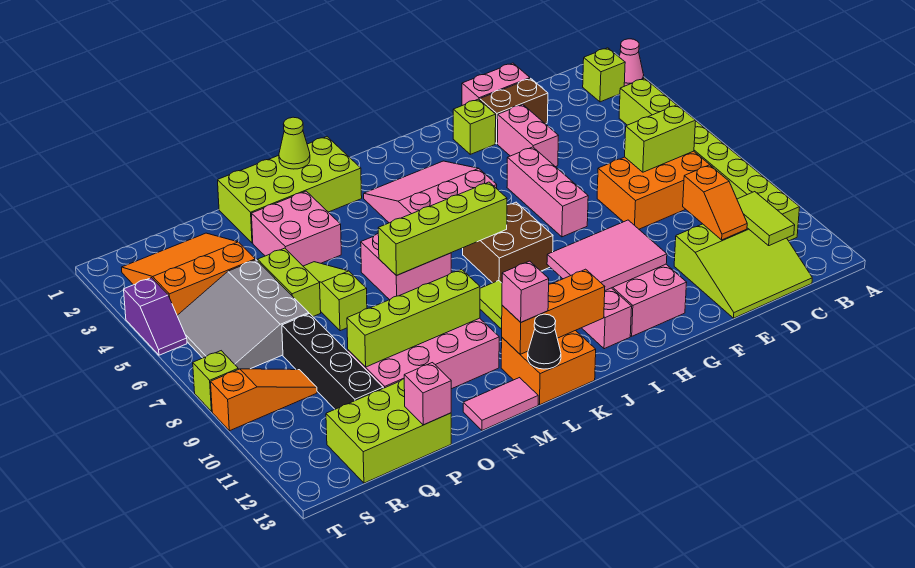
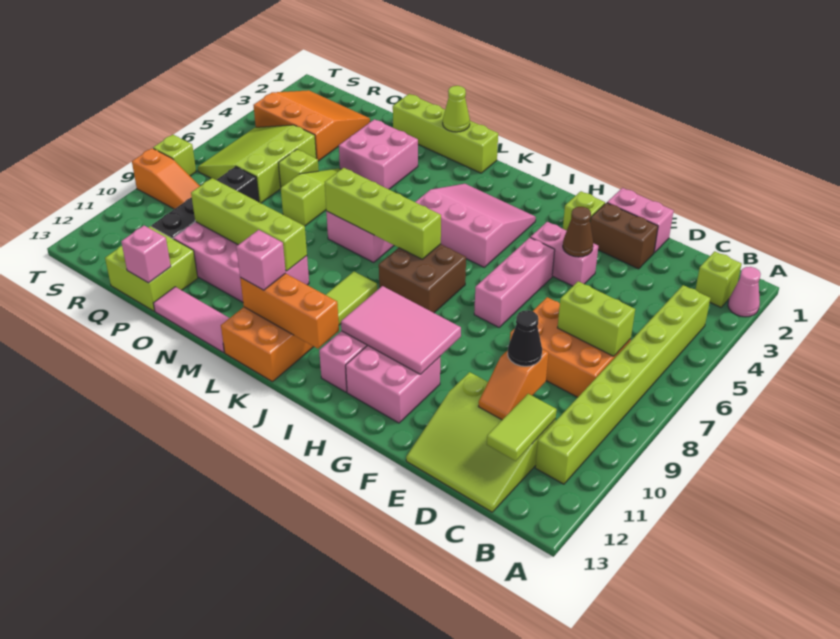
pink brick F3:F4 level 1 -> pink brick F4:G4 level 1
none -> brown cone F4 level 2
lime brick L1:O2 level 1 -> lime brick L1:O1 level 1
black cone L13 level 2 -> black cone D10 level 3
pink tile M13:N13 level 1 -> pink tile M13:O13 level 1
lime brick P5:P6 level 1 -> lime brick P6 level 1
lime brick P12:R13 level 1 -> lime brick P12:Q13 level 1
grey slope Q5:S7 level 1 top Q -> lime slope Q5:S7 level 1 top Q
purple slope T4:T5 level 1 top 4 -> none

